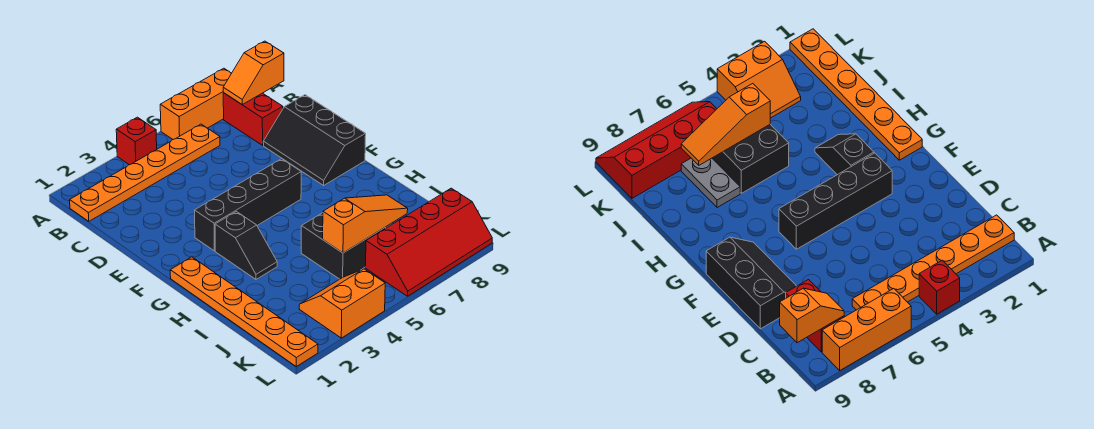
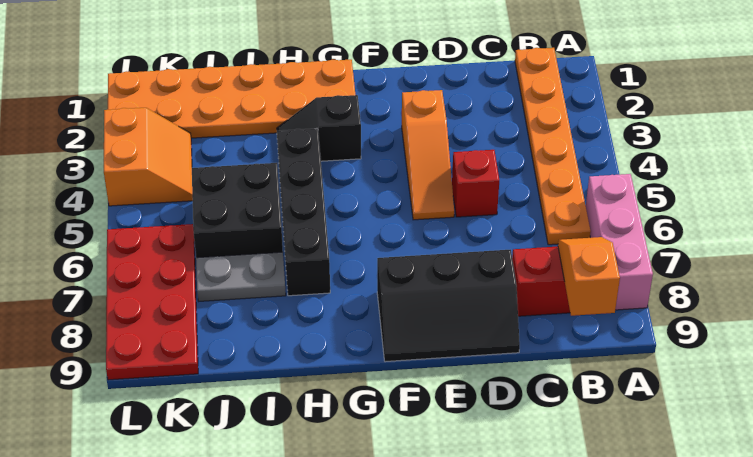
red brick A4 level 1 -> red brick D5 level 1
orange brick A6:A8 level 1 -> pink brick A6:A8 level 1
black slope D8:F9 level 1 top 9 -> black slope D8:F9 level 1 top 8
black brick F3:F6 level 1 -> black brick H4:H7 level 1
orange plate G1:L1 level 1 -> orange plate G1:L2 level 1
orange slope J5:J7 level 2 top 5 -> orange slope E3:E5 level 1 top 3
red slope K6:L9 level 1 top K -> red plate K6:L9 level 1

